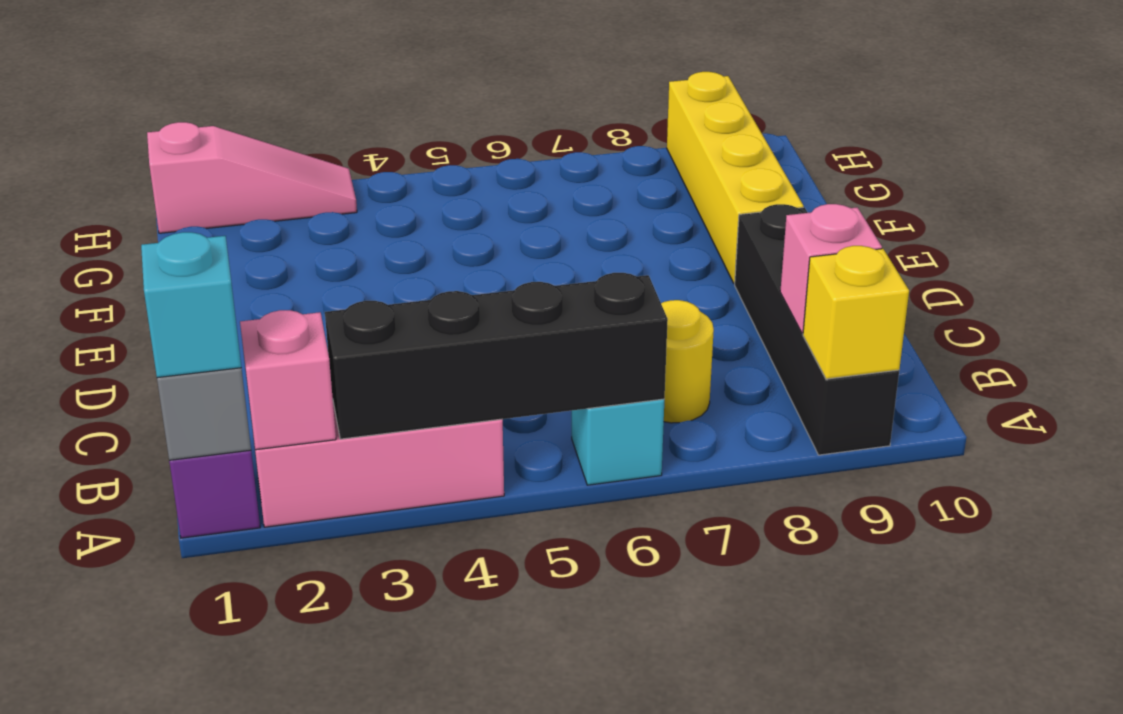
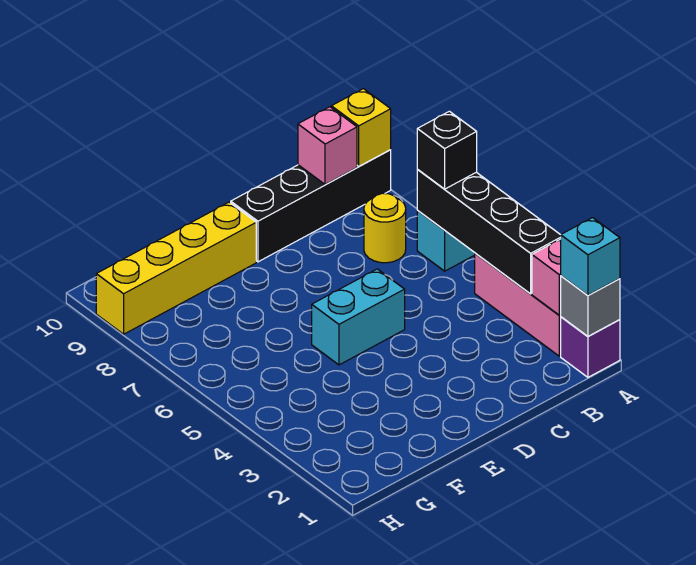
none -> black brick A6 level 3
none -> cyan brick D5:E5 level 1
pink slope H1:H3 level 1 top 1 -> none

